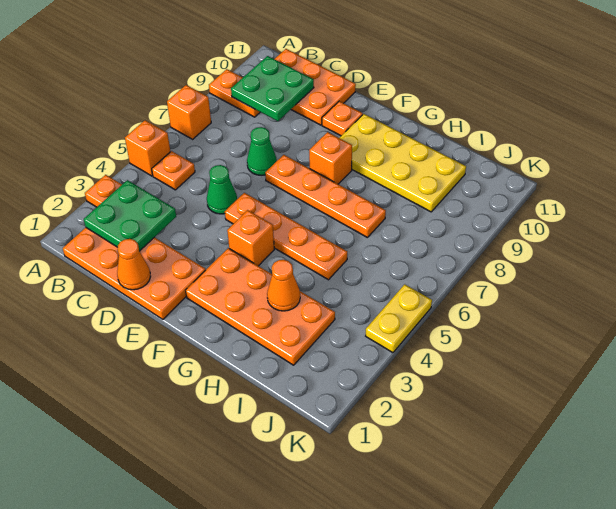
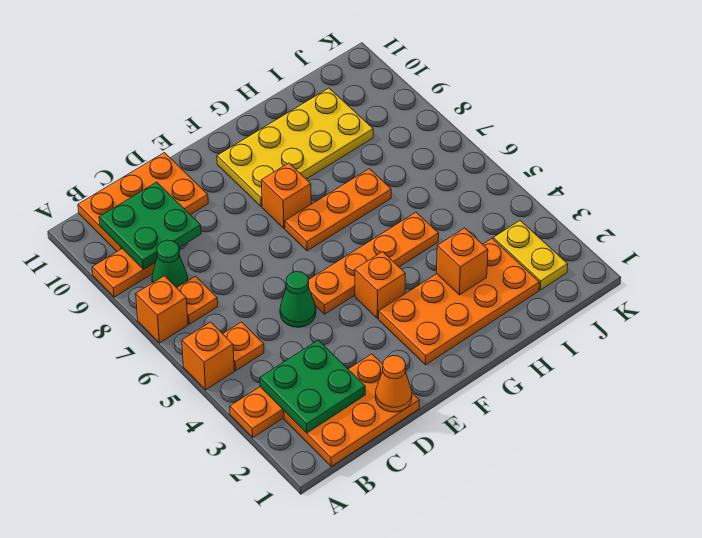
orange plate B1:E2 level 1 -> orange plate B1:D2 level 1
green cone D7 level 1 -> green cone B8 level 1
orange plate E7:H7 level 1 -> orange plate F7:H7 level 1
orange plate E10 level 1 -> orange plate B7 level 1
orange cone H3 level 2 -> orange brick H3 level 2
yellow plate K4:K5 level 1 -> yellow plate J2:J3 level 1

